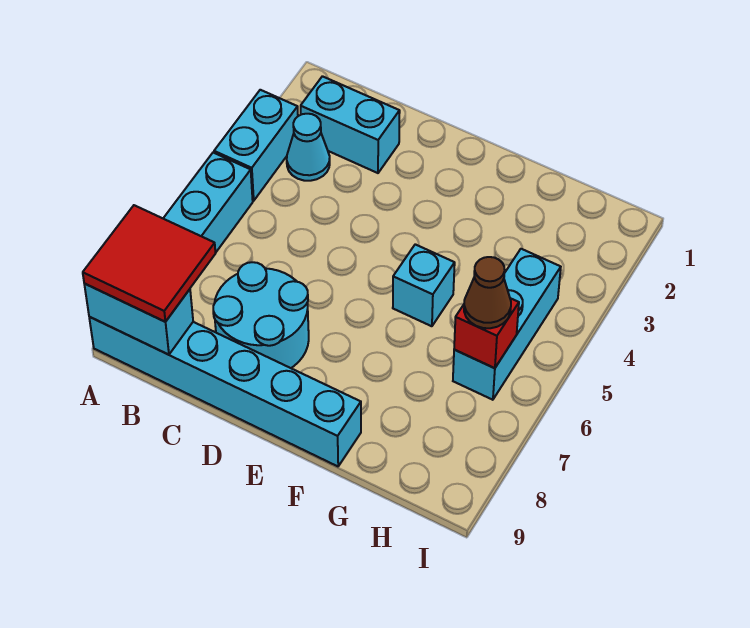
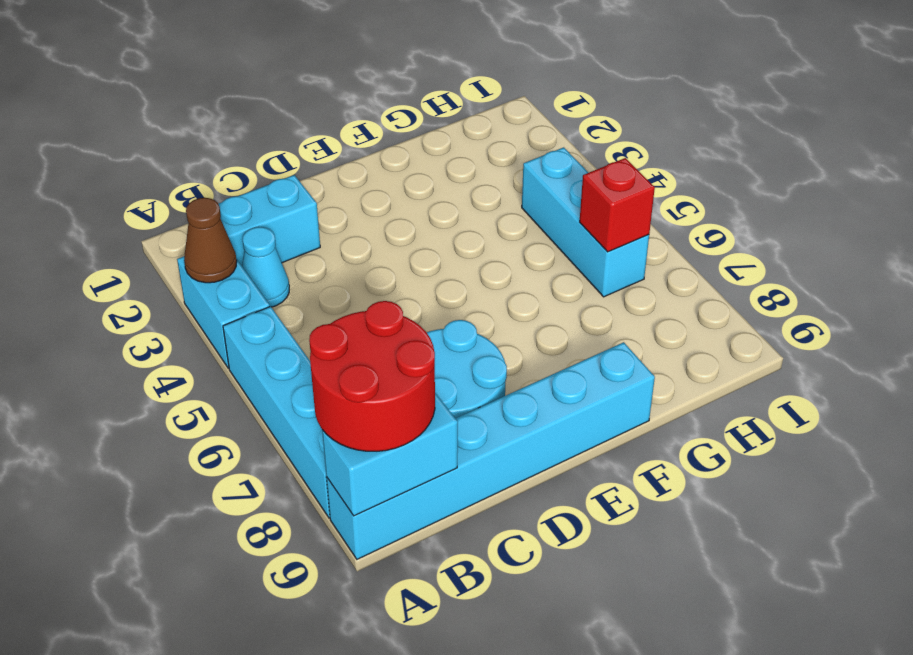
red tile A8:B9 level 3 -> red round brick A8:B9 level 3
cyan brick F5 level 1 -> none
brown cone H6 level 3 -> brown cone A3 level 2

